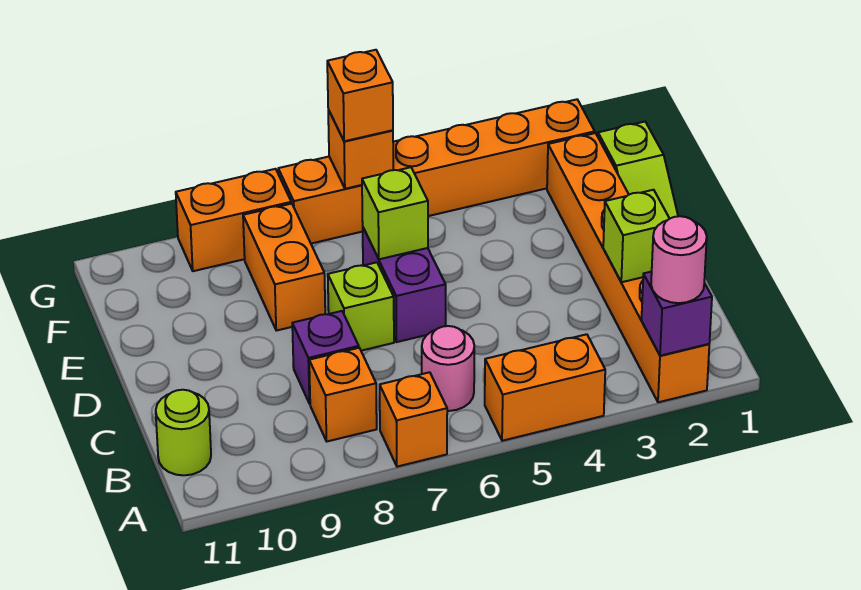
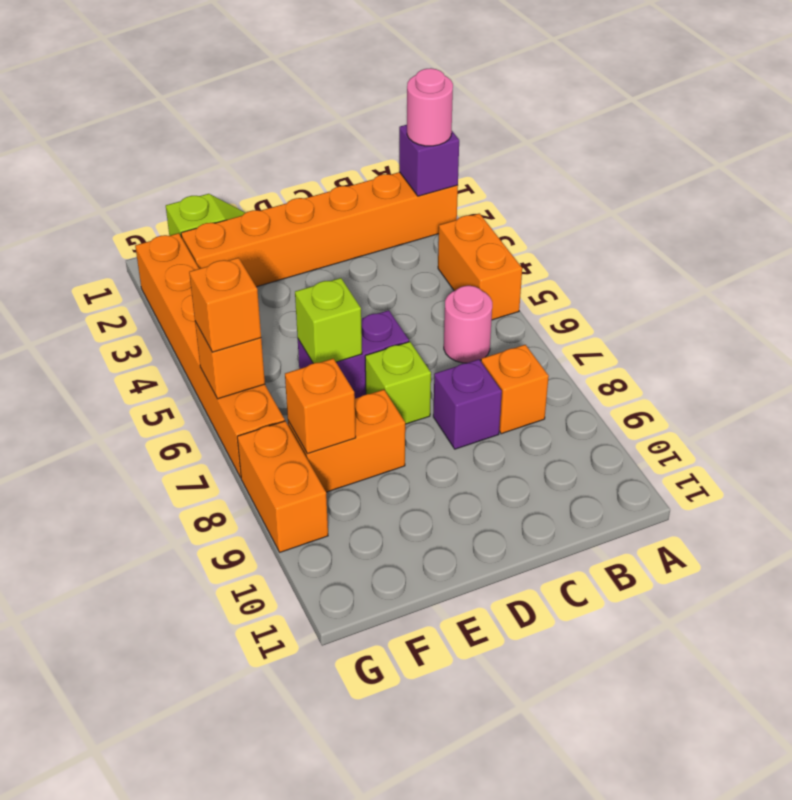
orange brick A7 level 1 -> orange brick F8 level 2
lime round brick B11 level 1 -> none
lime brick C2 level 2 -> none

